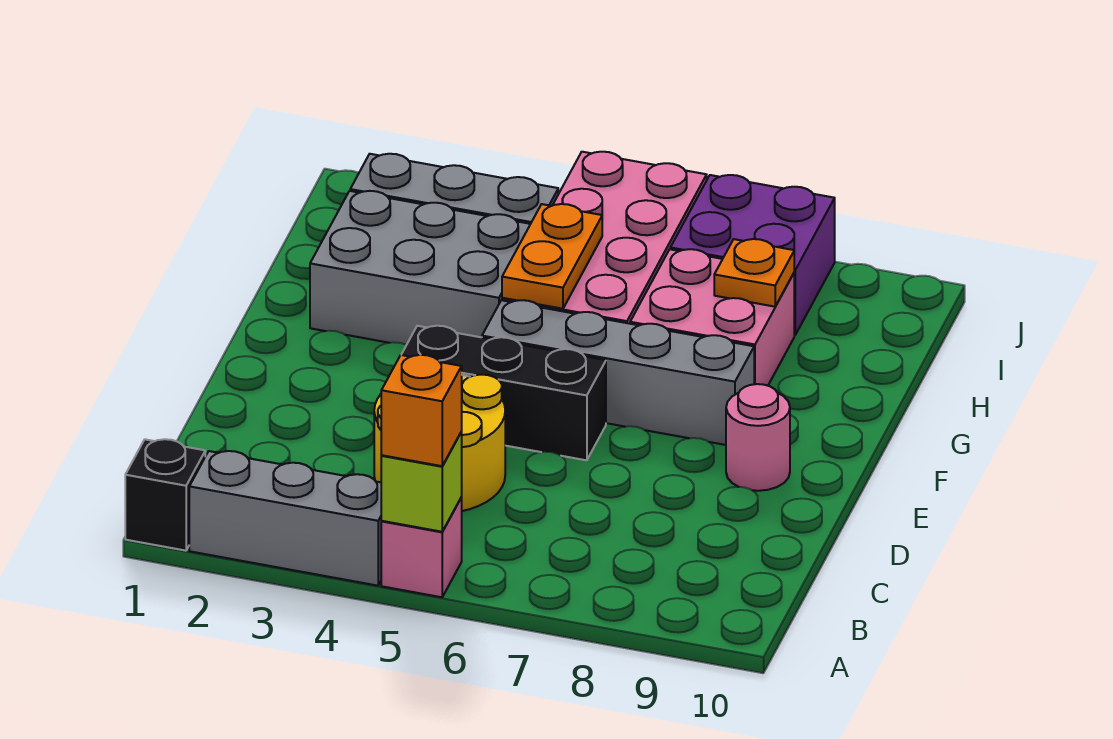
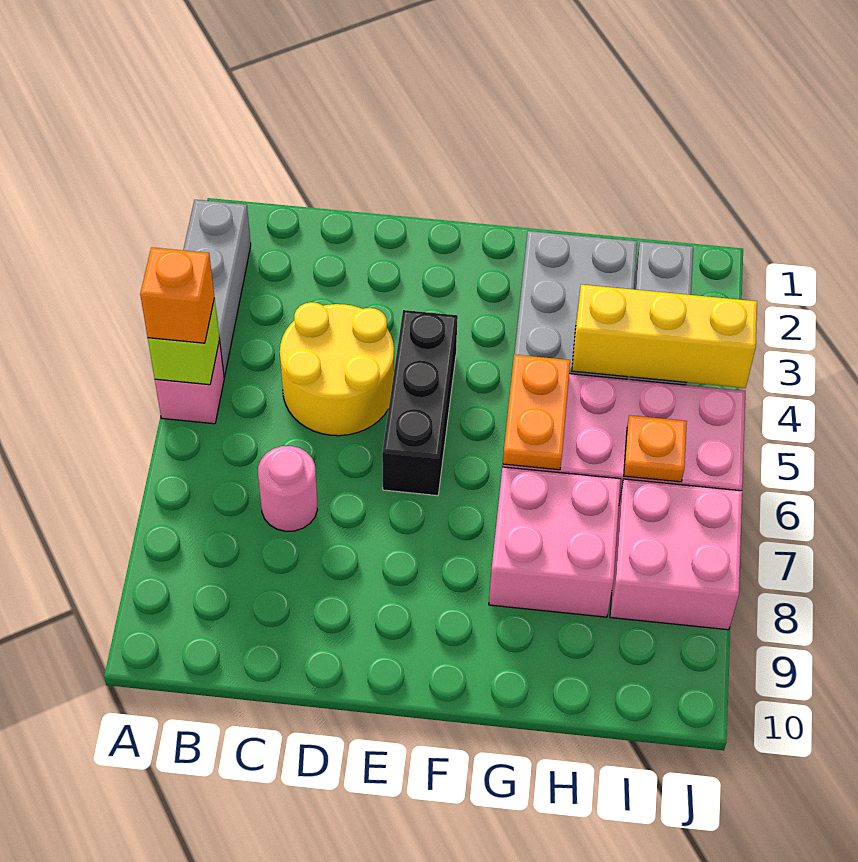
black brick A1 level 1 -> none
pink round brick E9 level 1 -> pink round brick C7 level 1
grey brick F5:F8 level 1 -> none
orange plate G5:H5 level 2 -> orange plate G5:G6 level 2
none -> yellow brick H4:J4 level 2
orange plate H8 level 2 -> orange plate I6 level 2
purple brick I7:J8 level 1 -> pink brick I7:J8 level 1

